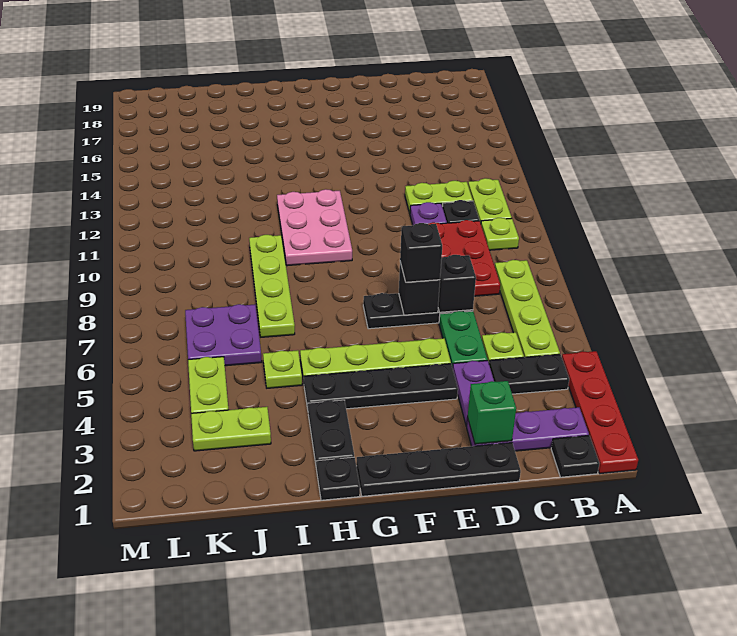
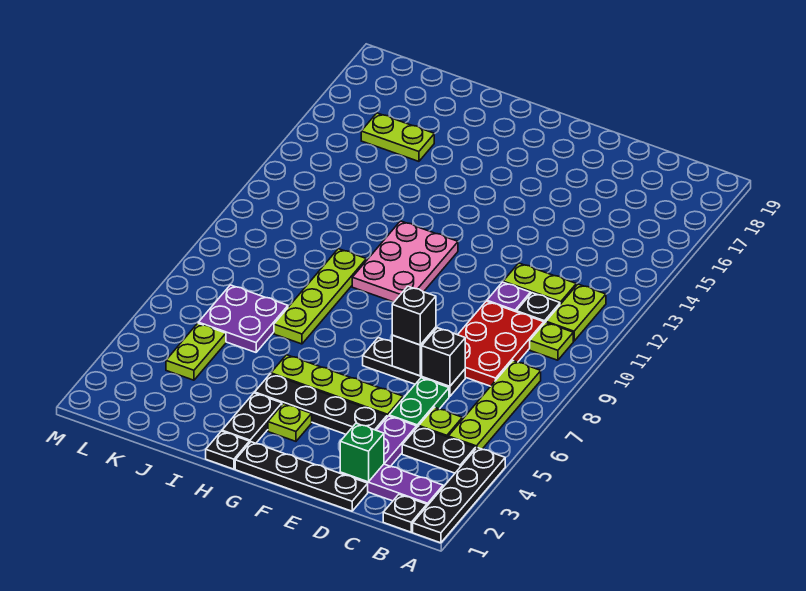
red plate A1:A4 level 1 -> black plate A1:A4 level 1
lime plate I5 level 1 -> lime plate G3 level 1
lime plate J3:K3 level 1 -> lime plate J16:K16 level 1

